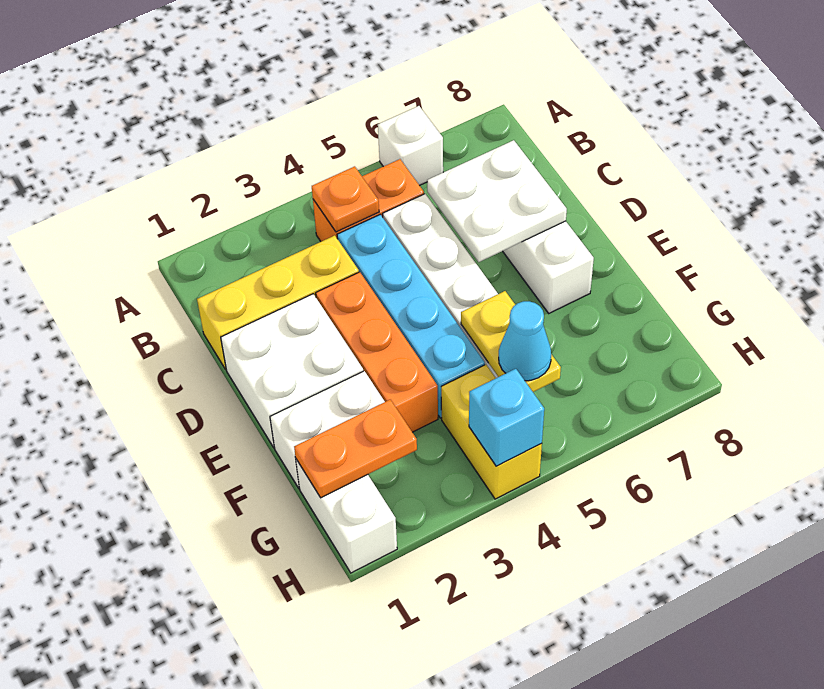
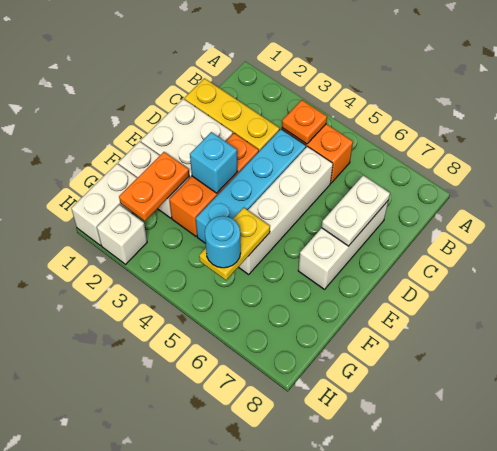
white brick A6 level 1 -> white brick H2 level 1
white plate C6:D7 level 2 -> white plate C7:D7 level 2
orange plate G1:G2 level 2 -> orange plate F2:G2 level 2
yellow brick G4:H4 level 1 -> none
cyan cone G5 level 3 -> cyan round brick G5 level 3
cyan brick H4 level 2 -> cyan brick E3 level 2

